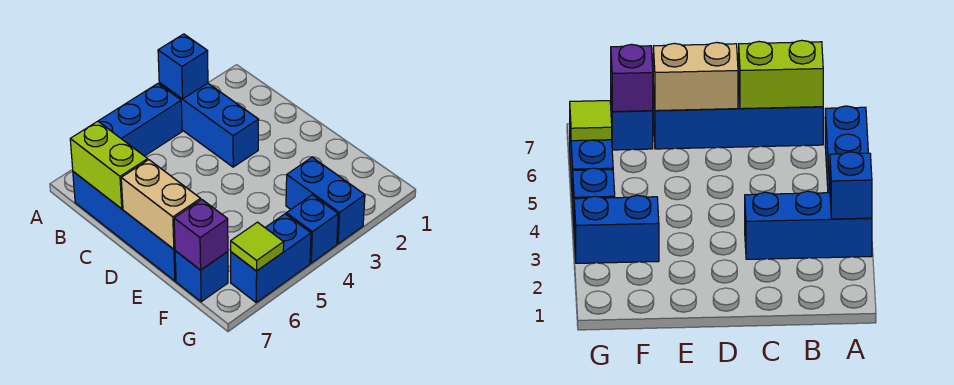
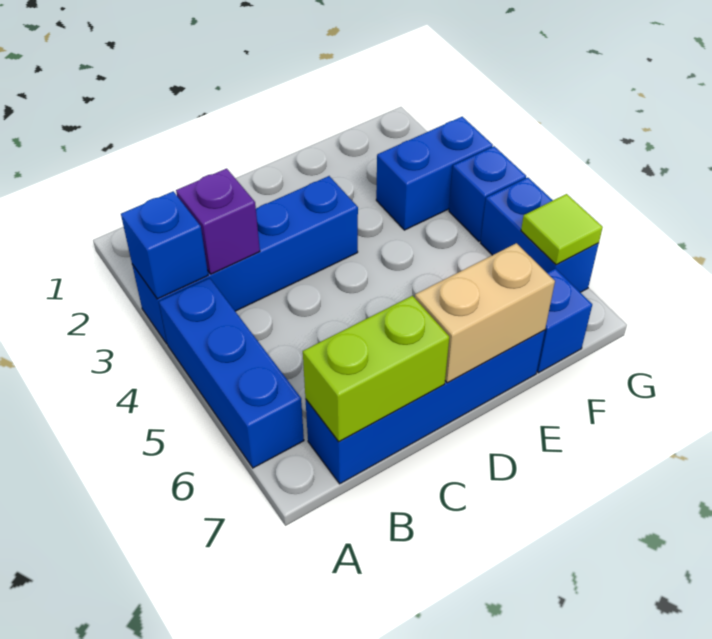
blue brick A3:C3 level 1 -> blue brick A3:D3 level 1
purple brick F7 level 2 -> purple brick B3 level 2

